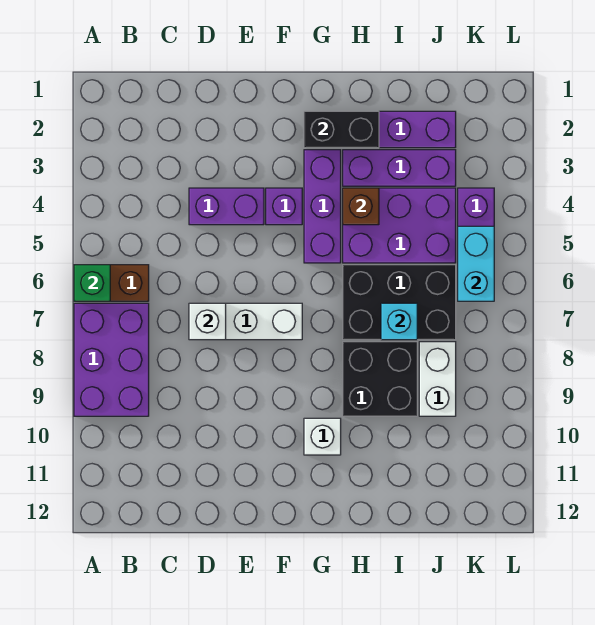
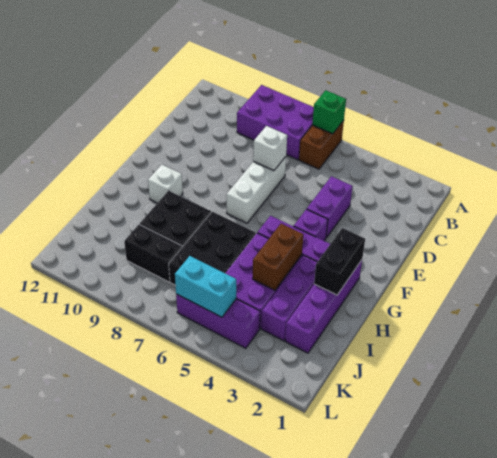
brown brick H4 level 2 -> brown brick H4:I4 level 2
cyan brick I7 level 2 -> none
white brick J8:J9 level 1 -> black brick J8:J9 level 1

